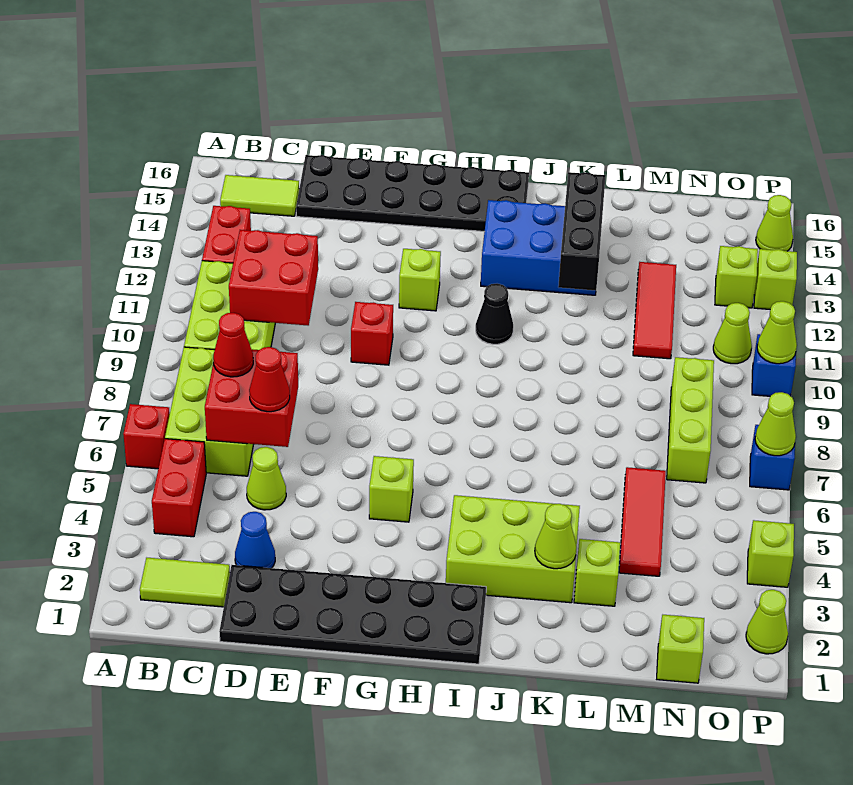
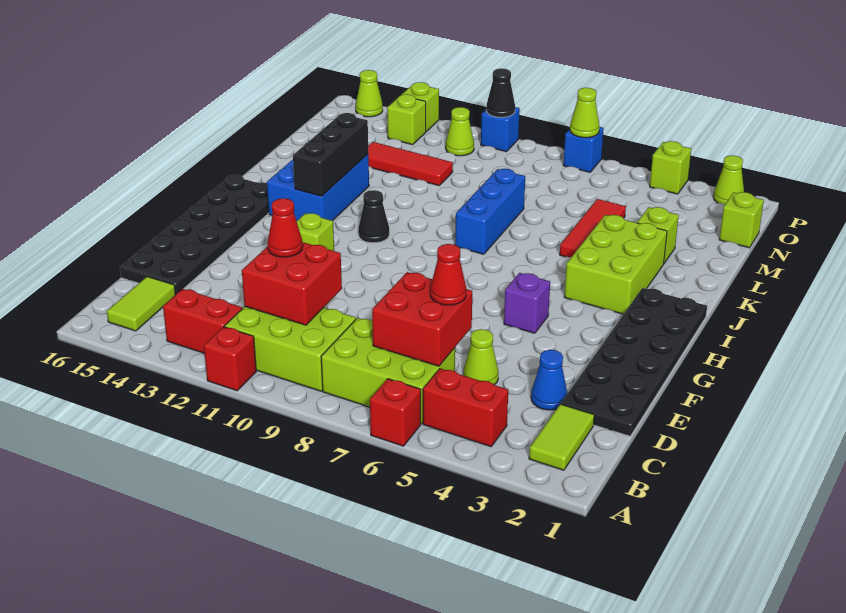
red cone C7 level 3 -> red cone D11 level 3
red brick F10 level 1 -> red brick A11 level 1
lime brick G5 level 1 -> purple brick G5 level 1
none -> blue brick J8:L8 level 1
lime cone K3 level 2 -> none
black brick K12:K14 level 2 -> black brick I13:K13 level 2
red tile M4:M6 level 1 -> red tile K5:M5 level 1
lime brick N7:N9 level 1 -> none
lime cone P10 level 2 -> black cone P10 level 2

